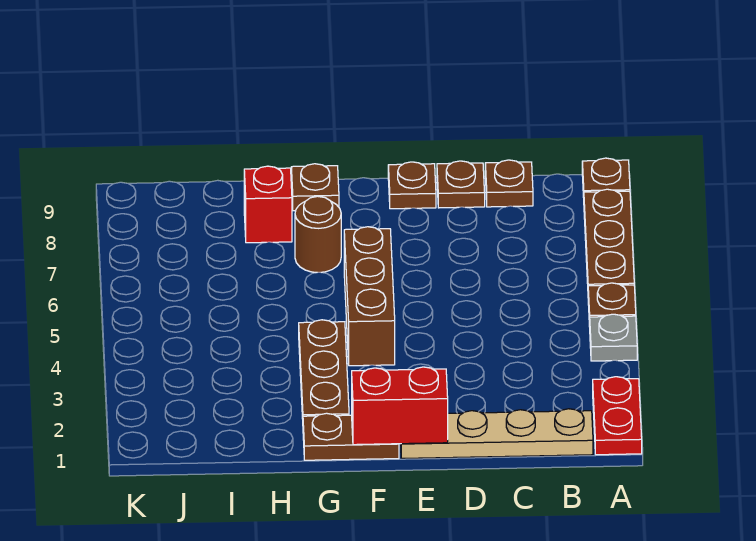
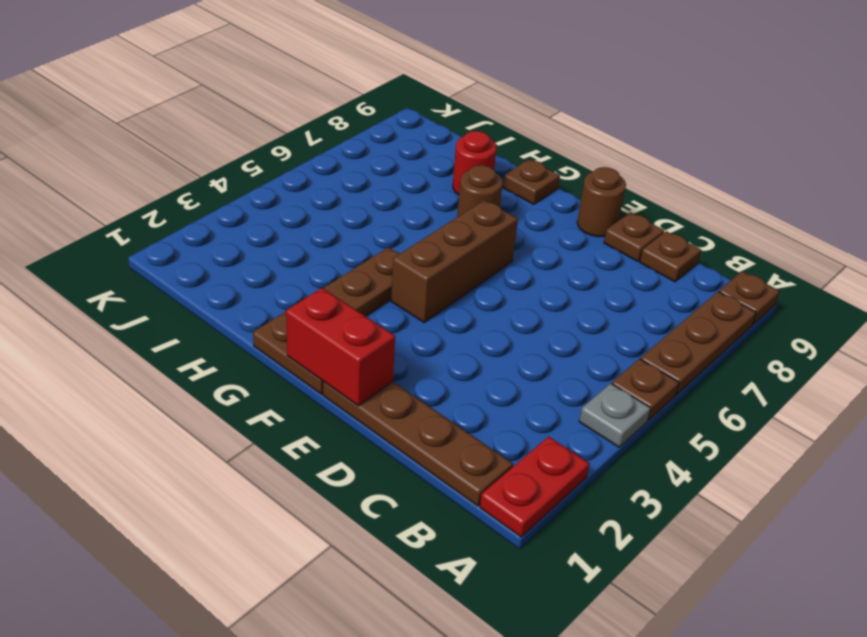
tan plate B1:E1 level 1 -> brown plate B1:E1 level 1
brown plate E9 level 1 -> brown round brick E9 level 1
red brick H8 level 1 -> red round brick H8 level 1

